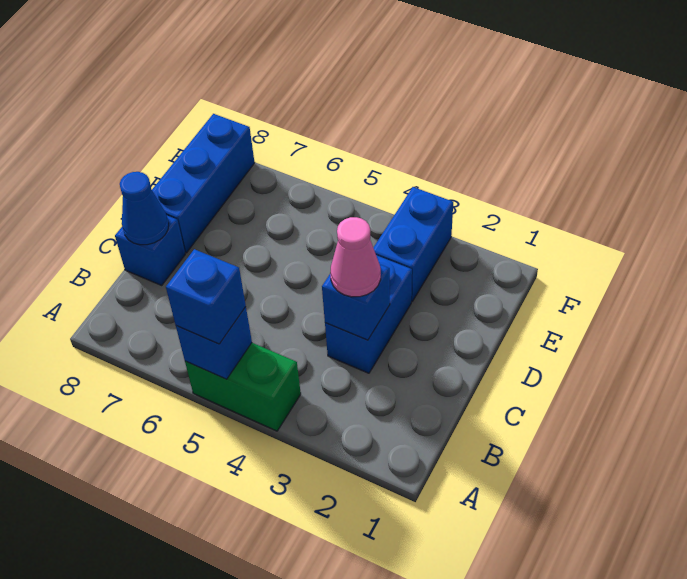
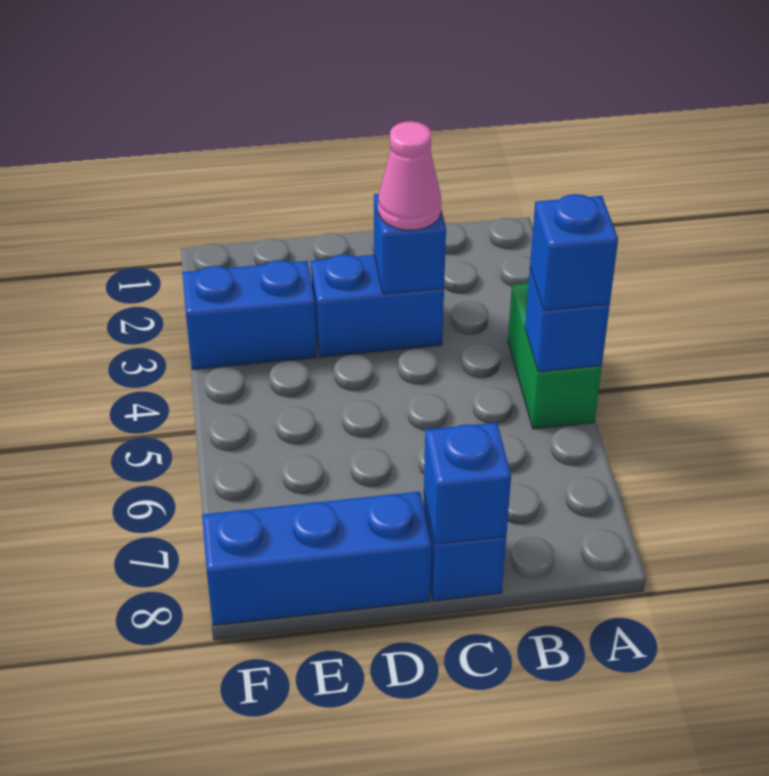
blue cone C8 level 2 -> blue brick C8 level 2

